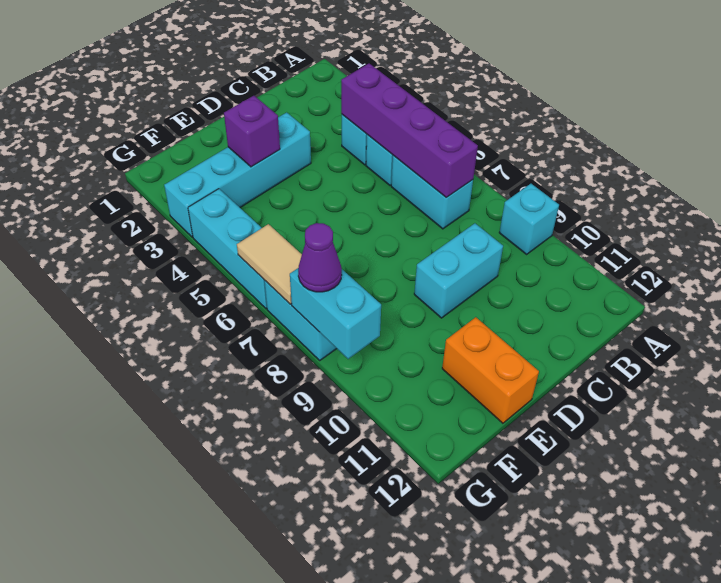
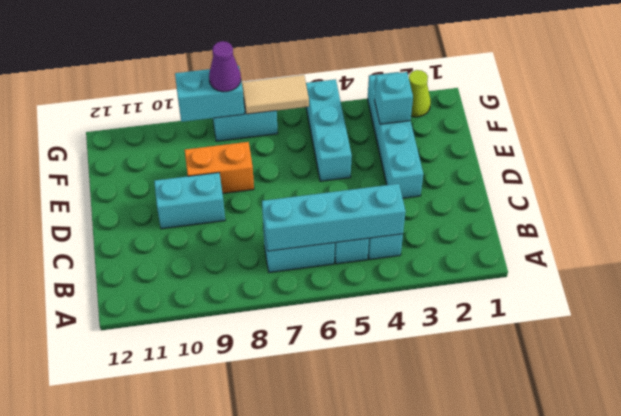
cyan brick A9 level 1 -> cyan brick F3 level 2
purple brick B4:B7 level 2 -> cyan brick B4:B7 level 2
cyan brick C9:D9 level 1 -> cyan brick D9:D10 level 1
purple brick E3 level 2 -> none
orange brick E11:E12 level 1 -> orange brick E8:E9 level 1
none -> lime cone G2 level 1
cyan brick G4:G6 level 1 -> cyan brick E5:G5 level 1

